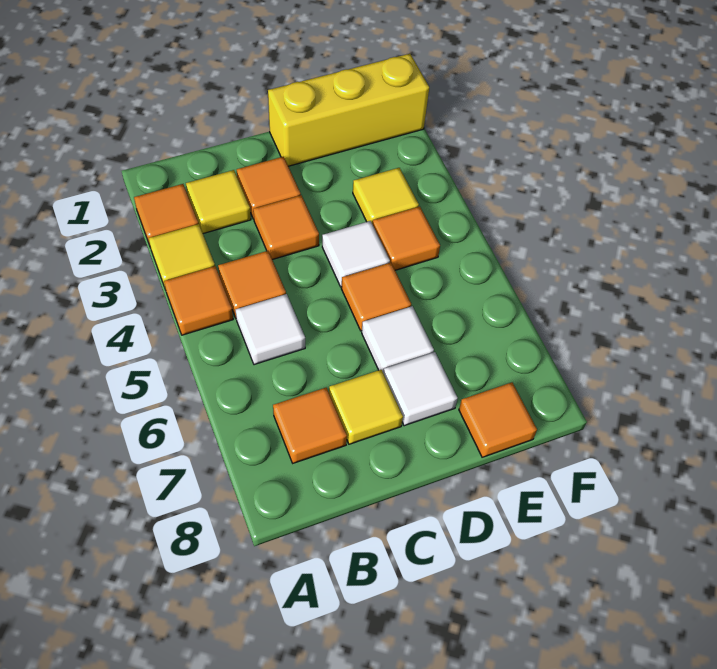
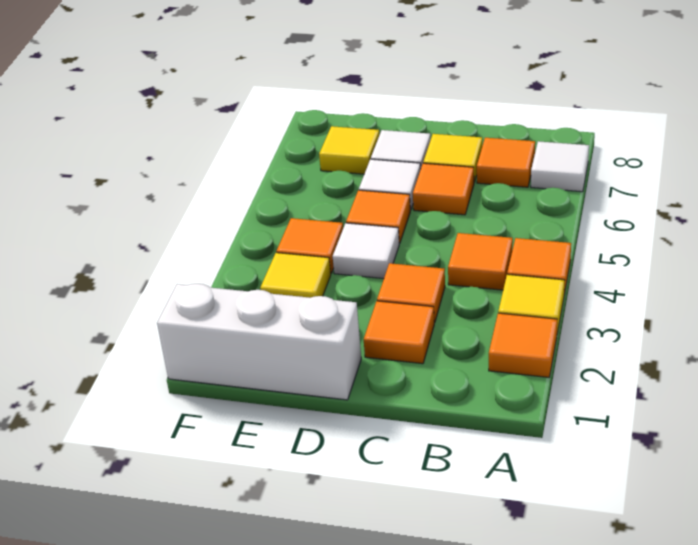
yellow tile B2 level 1 -> yellow tile E7 level 1
white tile B5 level 1 -> white tile A7 level 1
yellow brick D1:F1 level 1 -> white brick D1:F1 level 1
orange tile E8 level 1 -> orange tile C6 level 1

